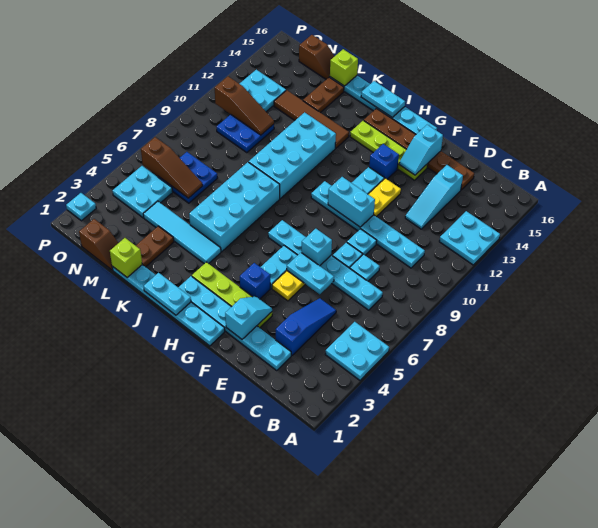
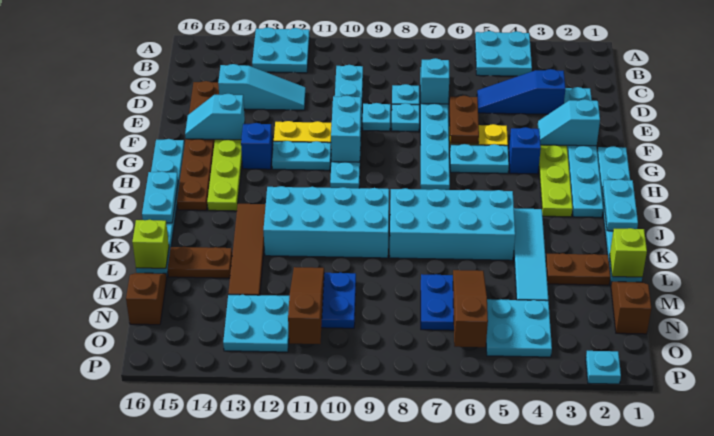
cyan plate E6:F6 level 2 -> brown plate E6:F6 level 2
cyan brick F7 level 2 -> cyan brick D7 level 2
cyan slope F14:F15 level 2 top 15 -> cyan slope F14:F15 level 2 top 14

